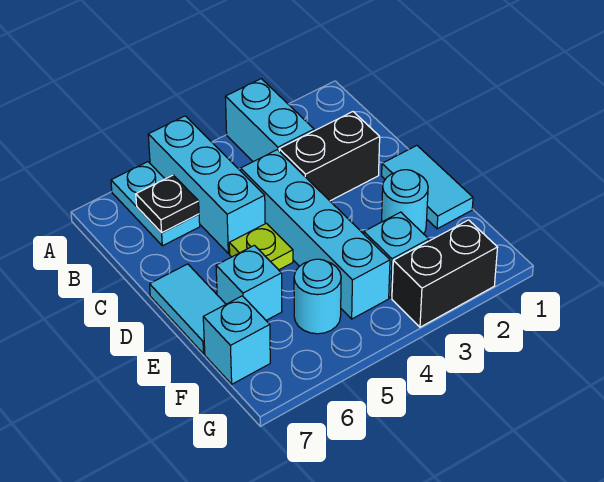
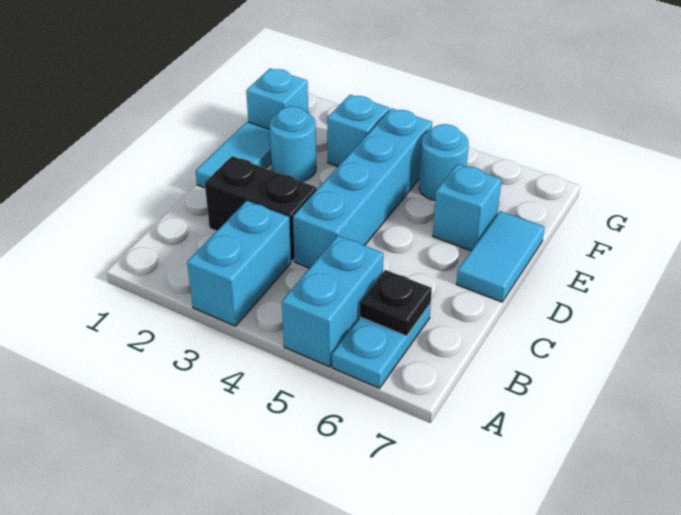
cyan brick A5:C5 level 1 -> cyan brick A5:B5 level 1
lime plate D5 level 1 -> none
cyan brick F7 level 1 -> cyan brick F1 level 1
black brick G2:G3 level 1 -> none

